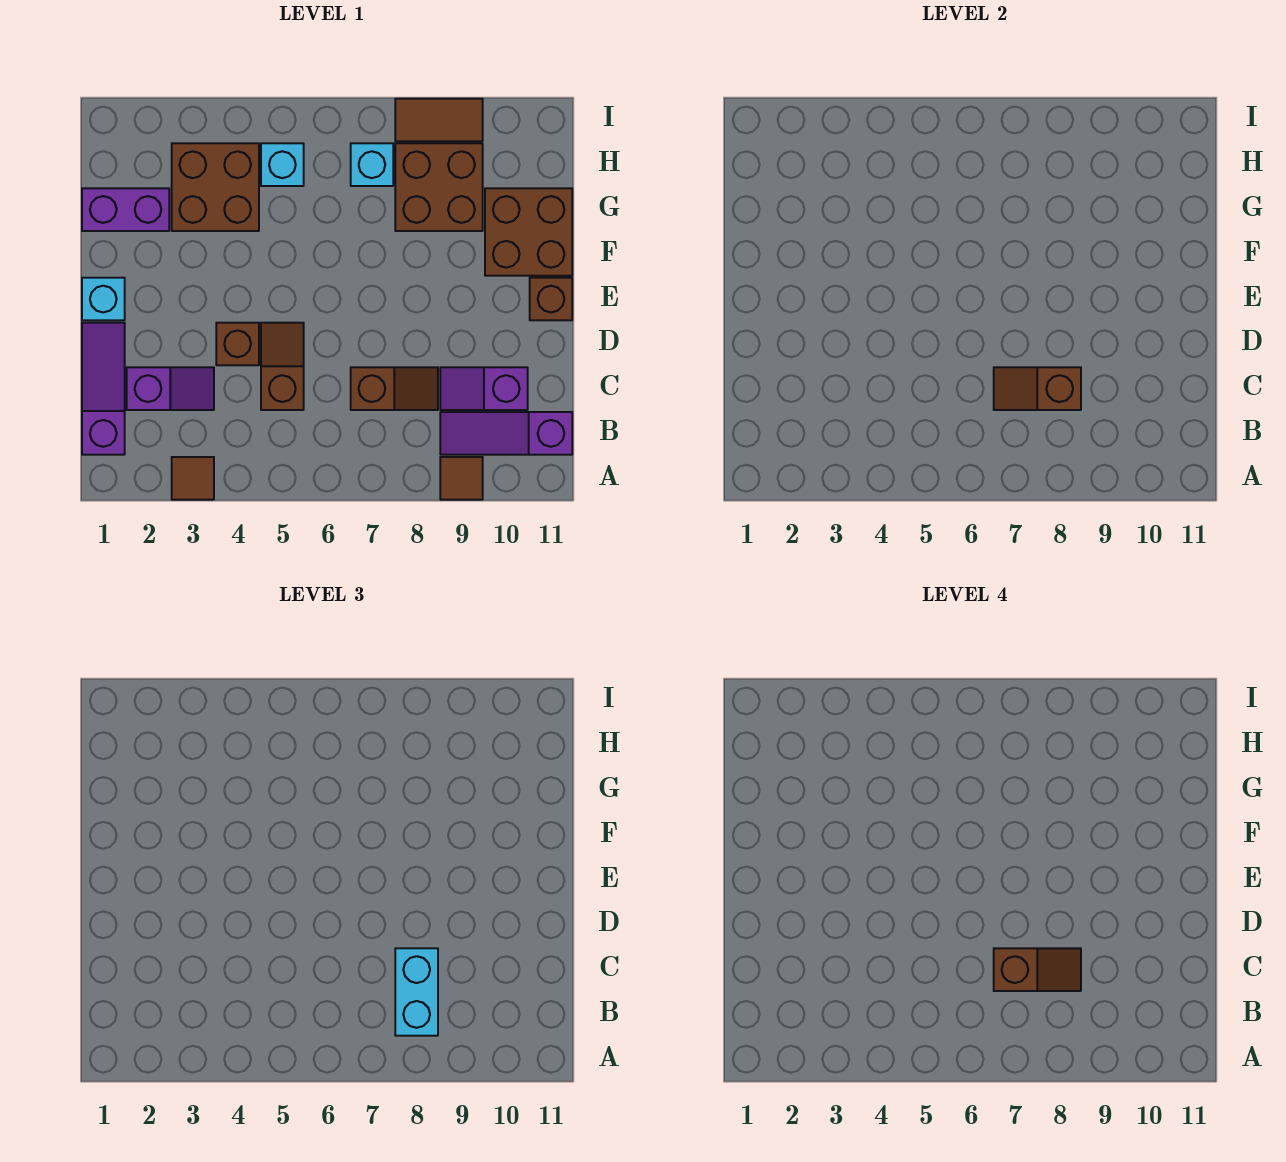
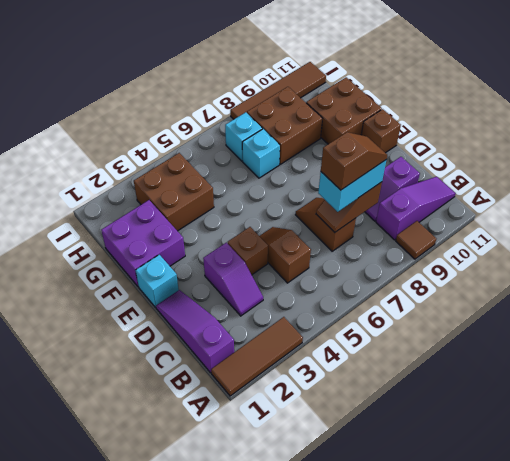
brown tile A3 level 1 -> brown tile A1:A3 level 1
cyan brick B8:C8 level 3 -> cyan brick C7:C8 level 3
purple slope B9:B11 level 1 top 11 -> purple slope B9:B11 level 1 top 9
purple slope C2:C3 level 1 top 2 -> purple slope C3:D3 level 1 top D
brown slope C7:C8 level 1 top 7 -> brown slope C7:D7 level 1 top C
purple brick G1:G2 level 1 -> purple brick F1:G2 level 1
cyan brick H5 level 1 -> cyan brick G7 level 1
brown tile I8:I9 level 1 -> brown tile I8:I11 level 1

